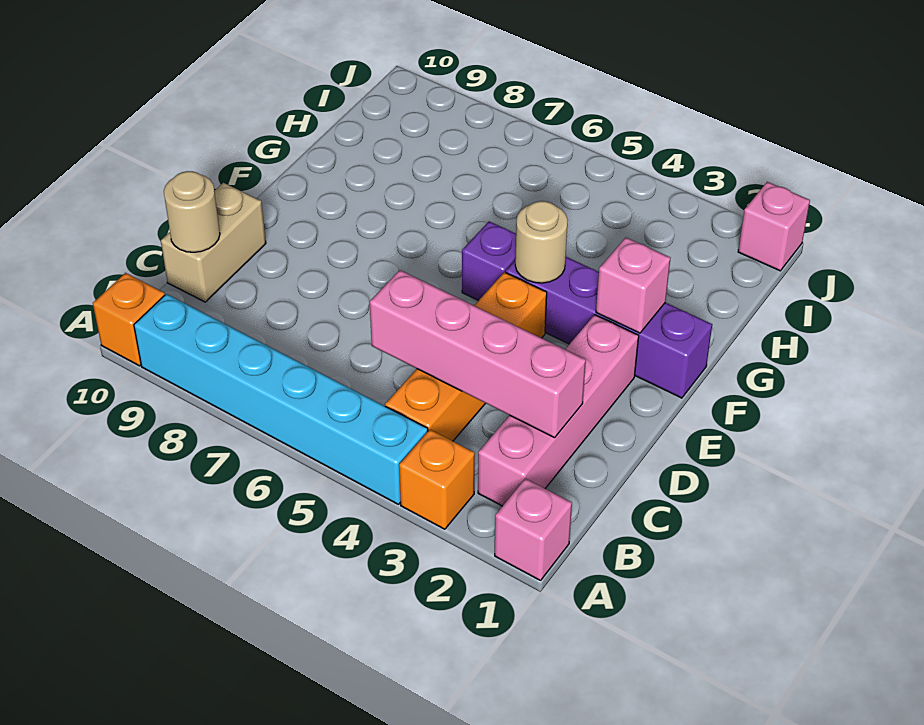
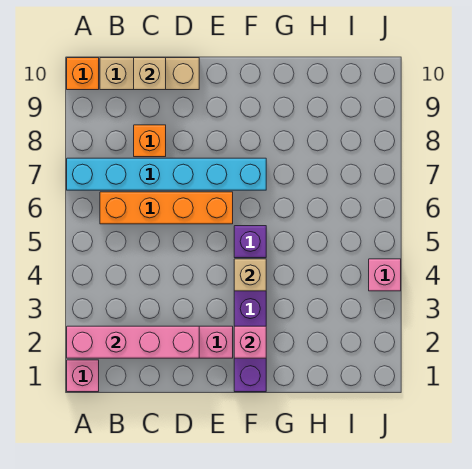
orange brick A3 level 1 -> orange brick C8 level 1
cyan brick A4:A9 level 1 -> cyan brick A7:F7 level 1
orange brick B4:E4 level 1 -> orange brick B6:E6 level 1
pink brick C2:C5 level 2 -> pink brick A2:D2 level 2
tan brick C10:D10 level 1 -> tan brick B10:D10 level 1
tan round brick C10 level 2 -> tan brick C10 level 2
tan round brick F4 level 2 -> tan brick F4 level 2
pink brick J1 level 1 -> pink brick J4 level 1

